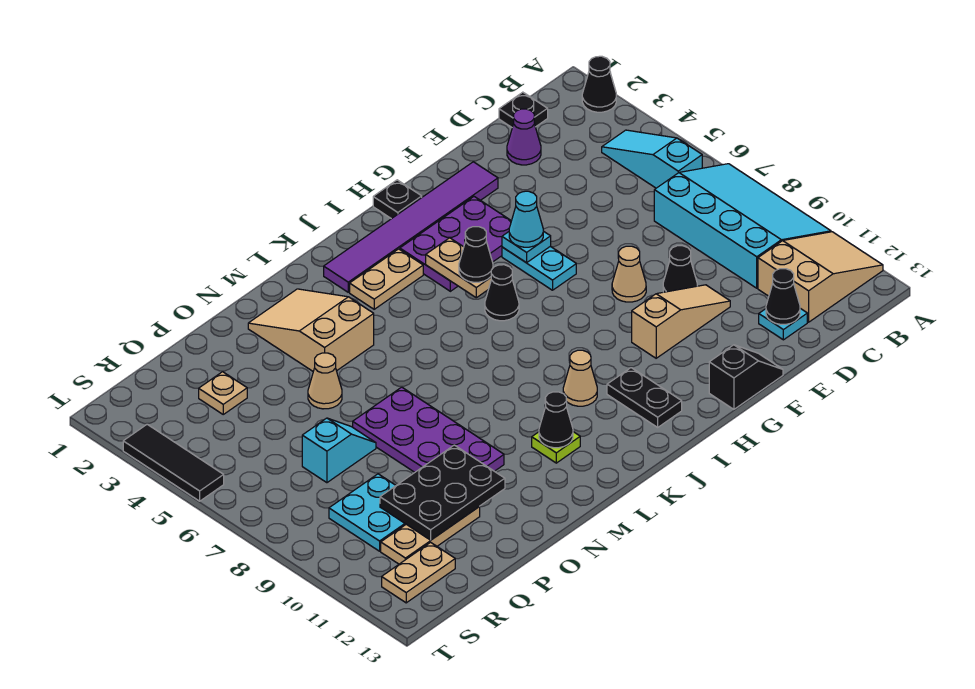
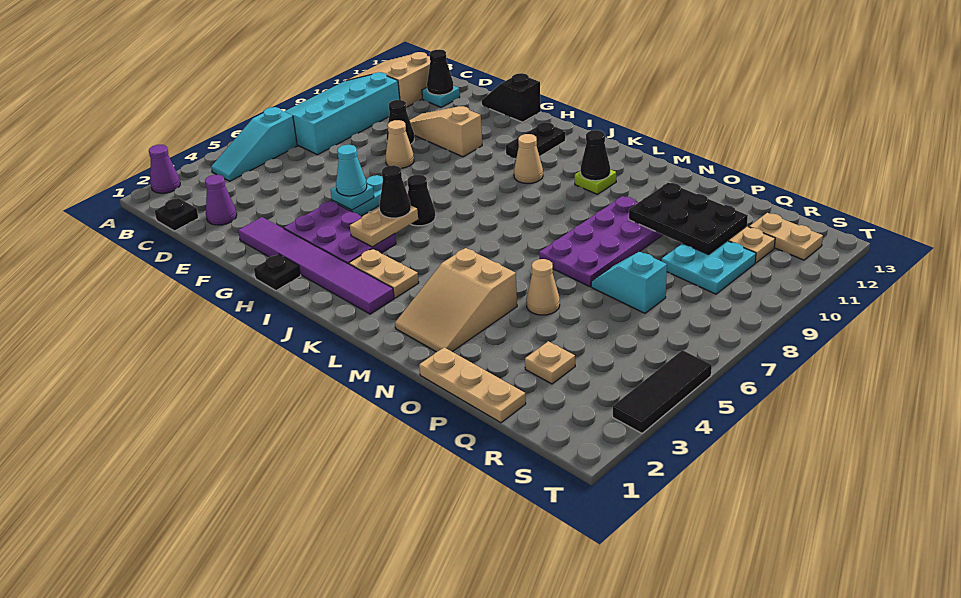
black cone A2 level 1 -> purple cone A2 level 1
none -> tan plate O1:Q1 level 1

